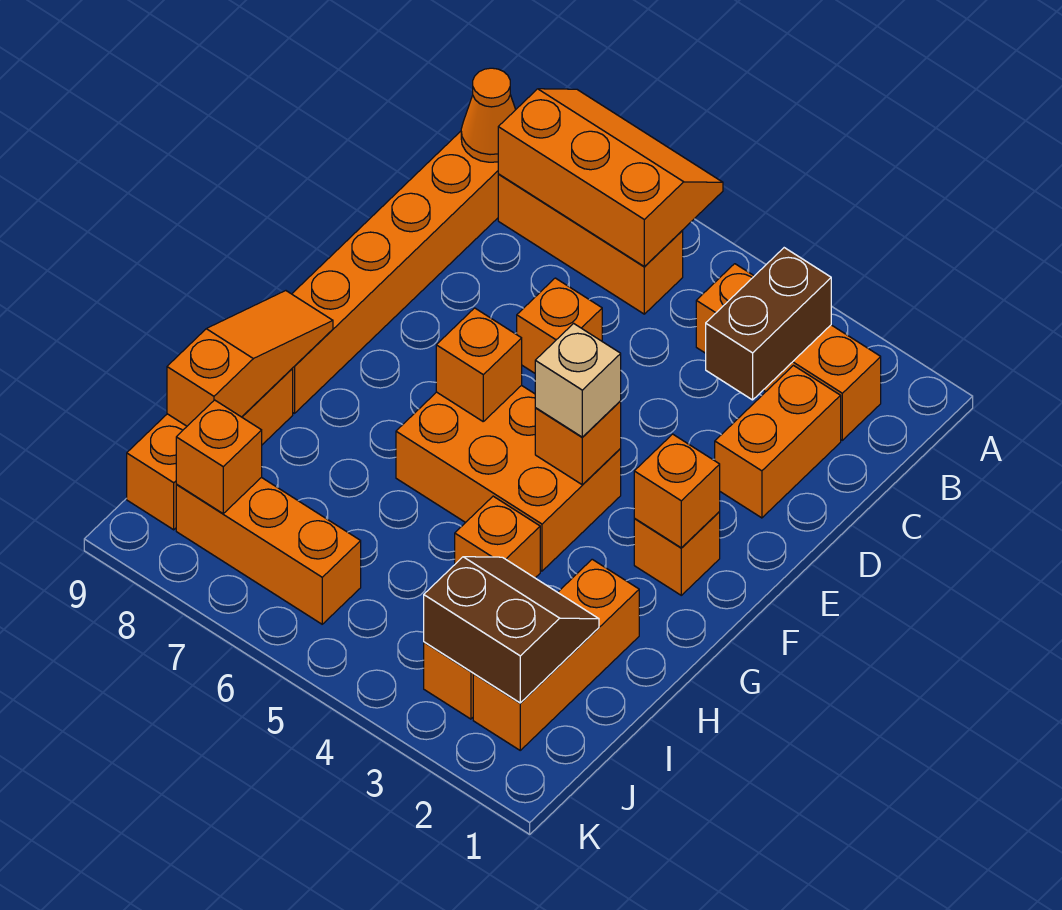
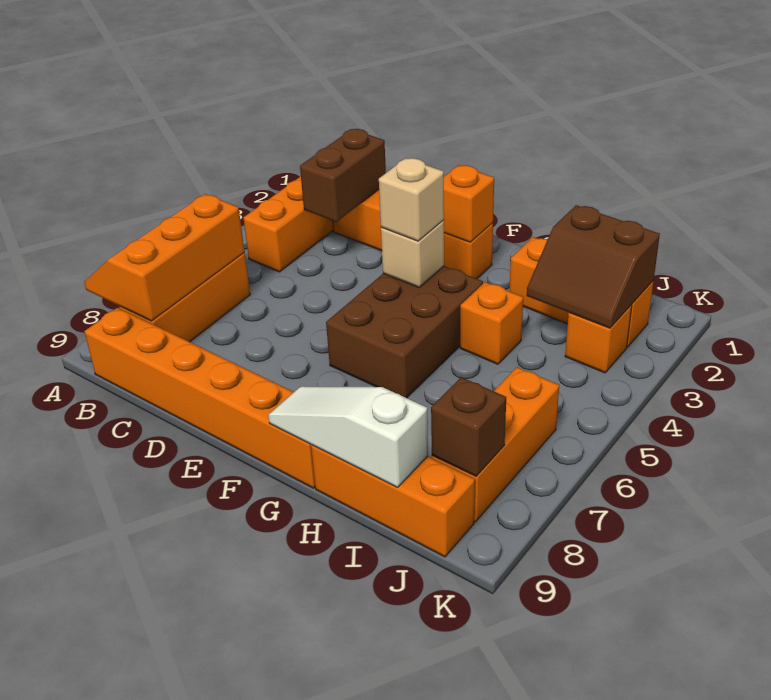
brown brick B3:C3 level 2 -> brown brick C2:C3 level 2
orange cone B9 level 2 -> none
orange brick D6 level 1 -> none
orange brick F4:G6 level 1 -> brown brick F4:G6 level 1
orange brick F4 level 2 -> tan brick F4 level 2
orange brick F6 level 2 -> none
orange slope G9:I9 level 2 top I -> white slope G9:I9 level 2 top I
brown slope I2:J3 level 2 top J -> brown slope I2:J3 level 2 top 2
orange brick J8 level 2 -> brown brick J8 level 2

